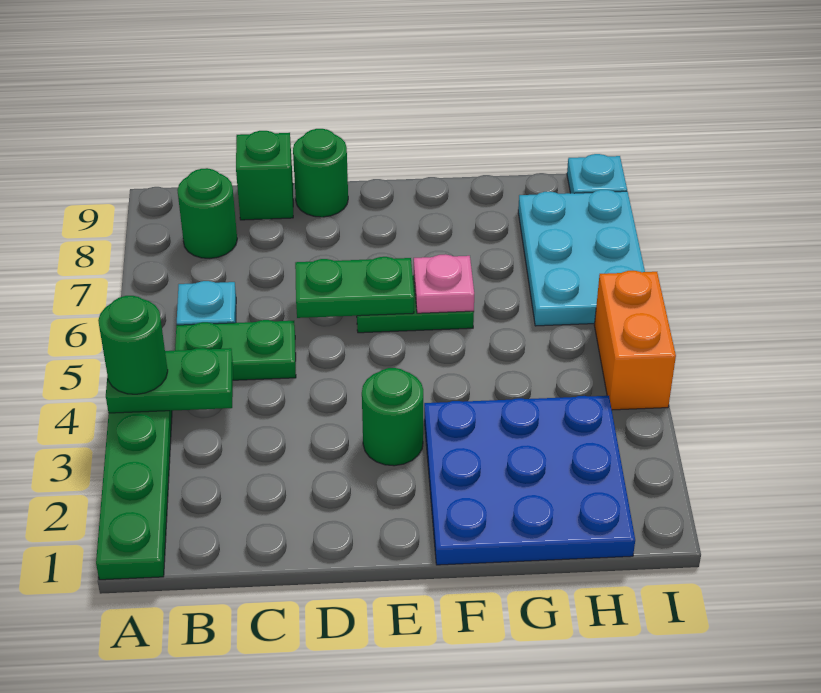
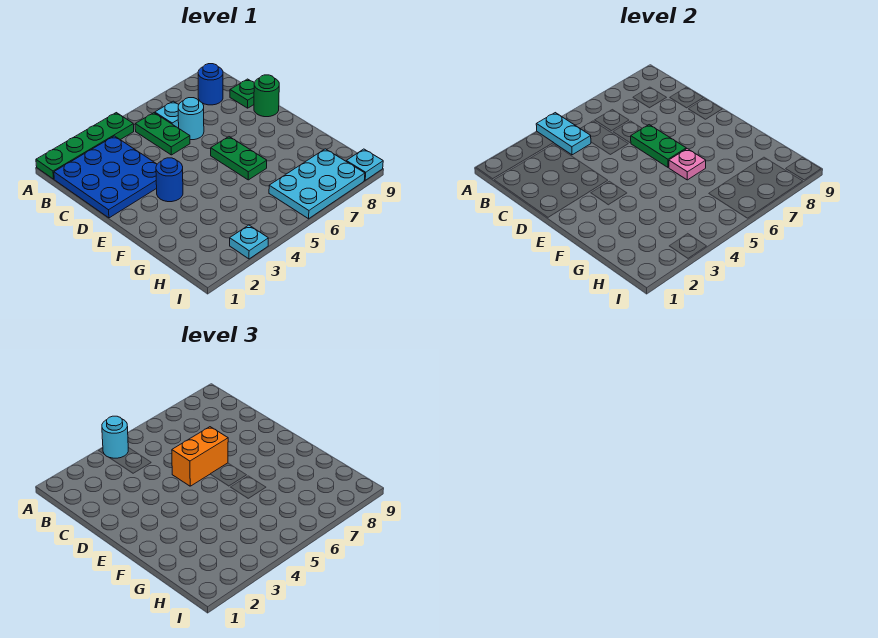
green plate A4:B4 level 2 -> cyan plate A4:B4 level 2
green round brick A4 level 3 -> cyan round brick A4 level 3
green round brick B8 level 1 -> blue round brick B8 level 1
none -> cyan round brick C6 level 1
green brick C9 level 1 -> green plate C9 level 1
green round brick E3 level 1 -> blue round brick E3 level 1
blue plate F1:H3 level 1 -> blue plate B1:D3 level 1
none -> cyan plate I3 level 1
orange brick I4:I5 level 1 -> orange brick D5:D6 level 3

